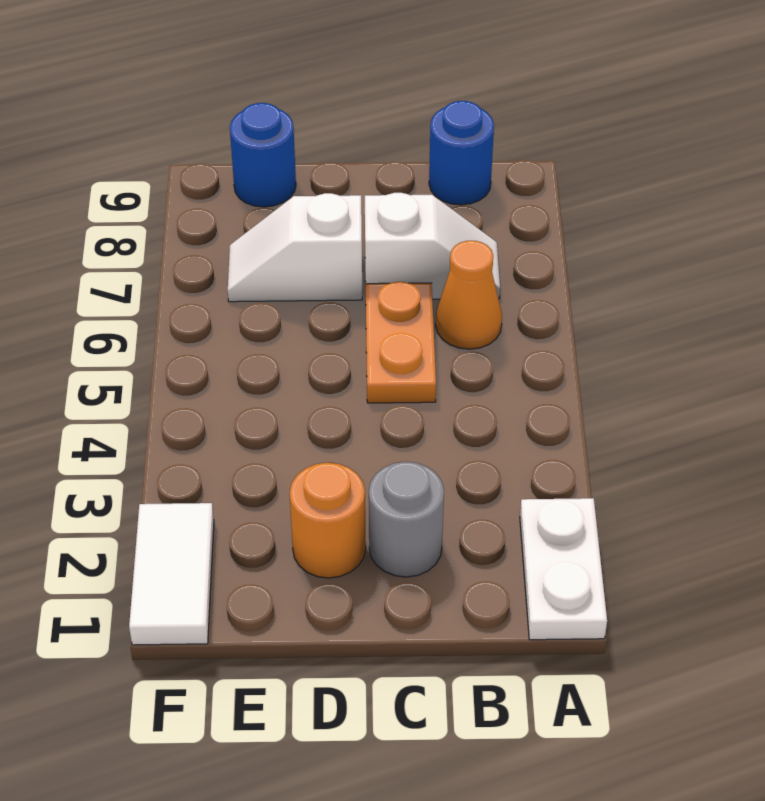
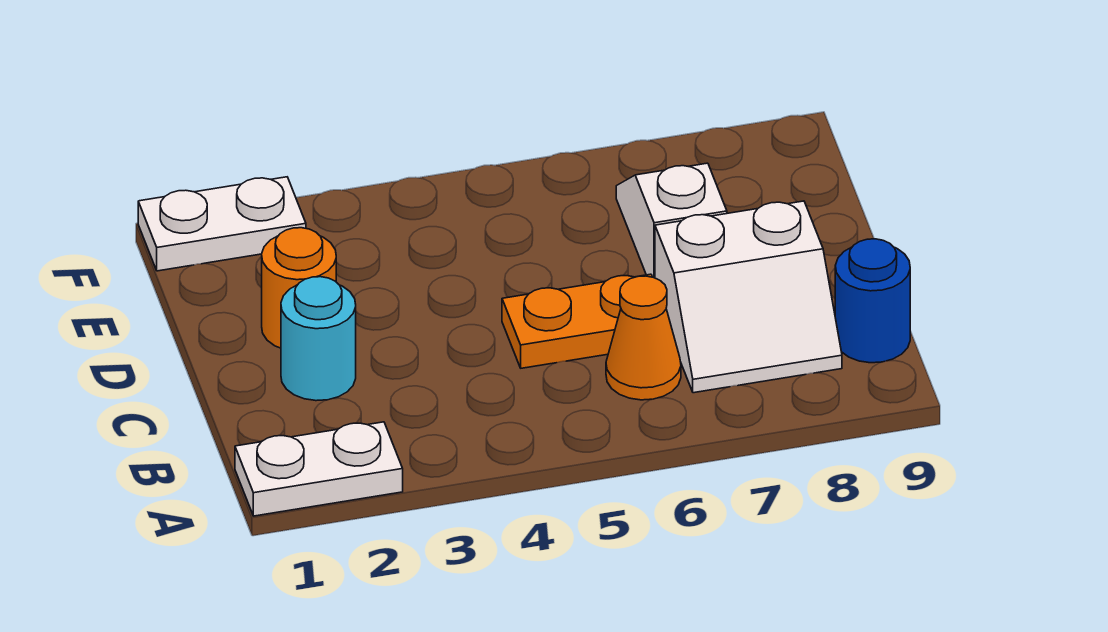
white slope B7:C7 level 1 top C -> white slope B7:C8 level 1 top C
grey round brick C2 level 1 -> cyan round brick C2 level 1
blue round brick E9 level 1 -> none
white tile F1:F2 level 1 -> white plate F1:F2 level 1

